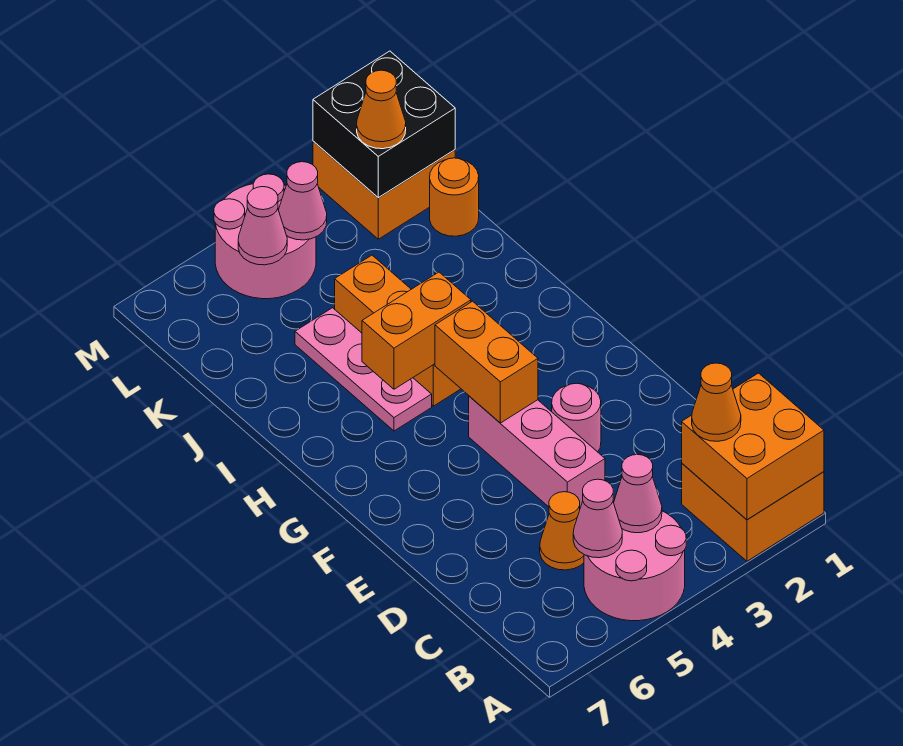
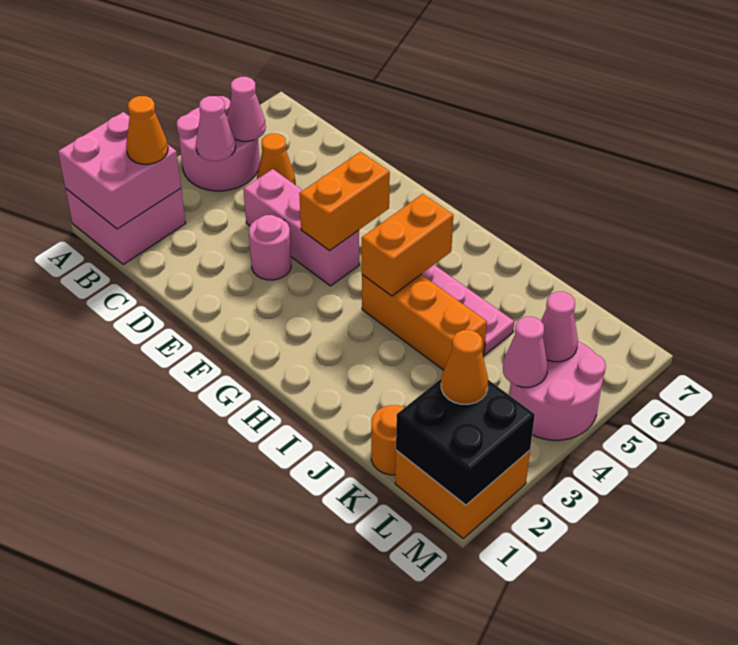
orange brick A1:B2 level 1 -> pink brick A1:B2 level 1
orange brick A1:B2 level 2 -> pink brick A1:B2 level 2
orange brick F4:G4 level 2 -> orange brick F4:F5 level 2

